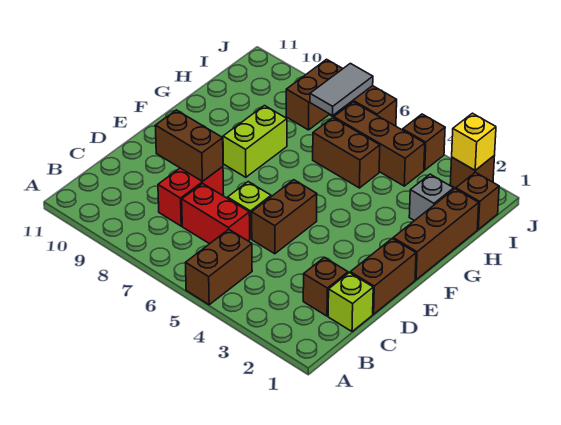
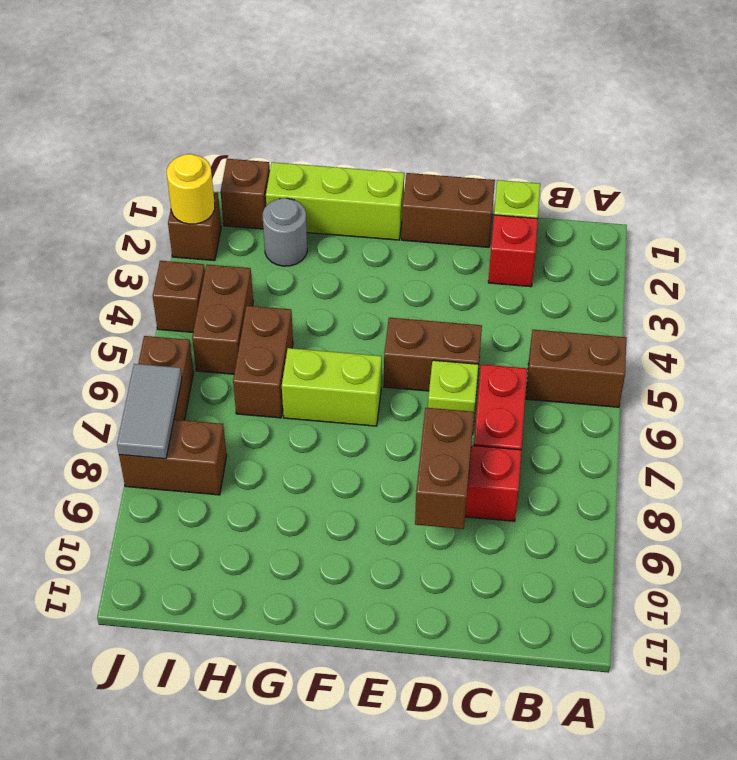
brown brick C2 level 1 -> red brick C2 level 1
brown brick F1:H1 level 1 -> lime brick F1:H1 level 1
lime brick F8:G8 level 1 -> lime brick F6:G6 level 1
grey brick H2 level 1 -> grey round brick H2 level 1
brown brick I4:I6 level 1 -> brown brick I4:I5 level 1
grey tile I7:J7 level 2 -> grey tile J7:J8 level 2
yellow brick J2 level 2 -> yellow round brick J2 level 2

